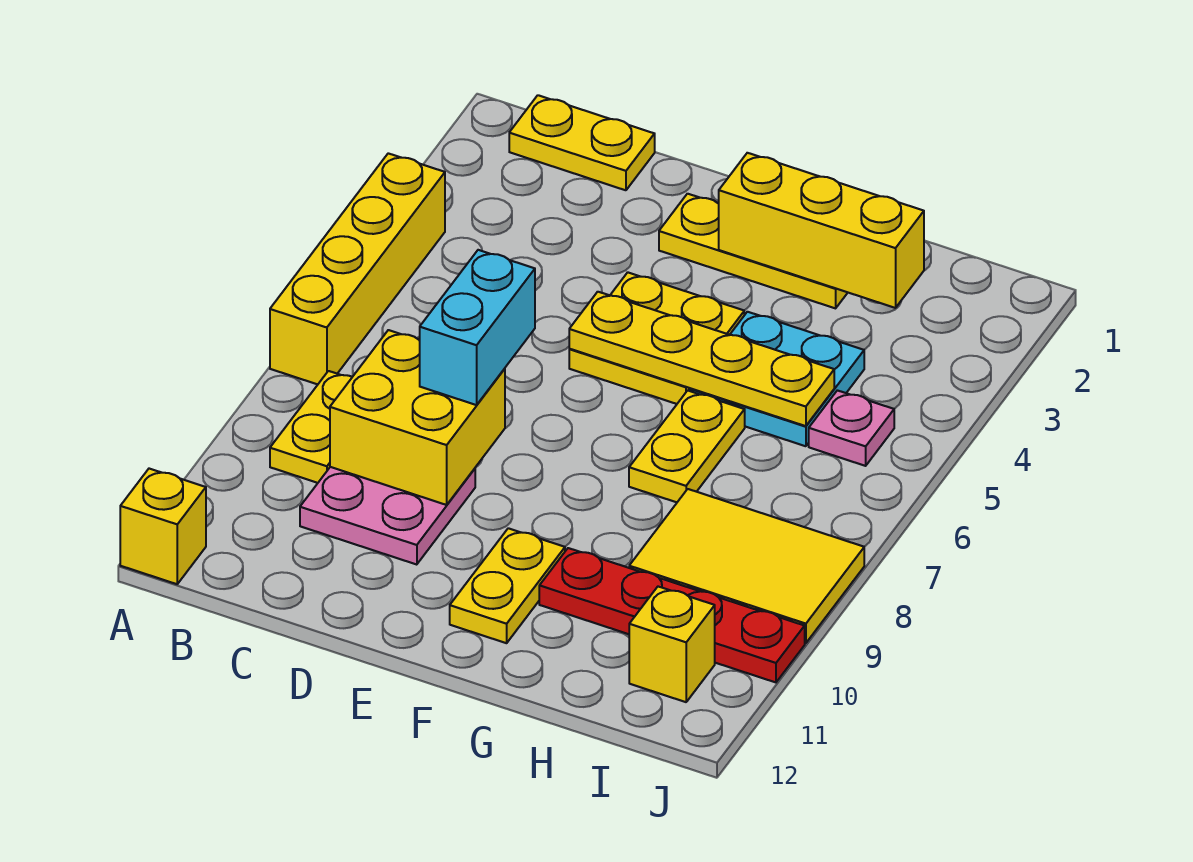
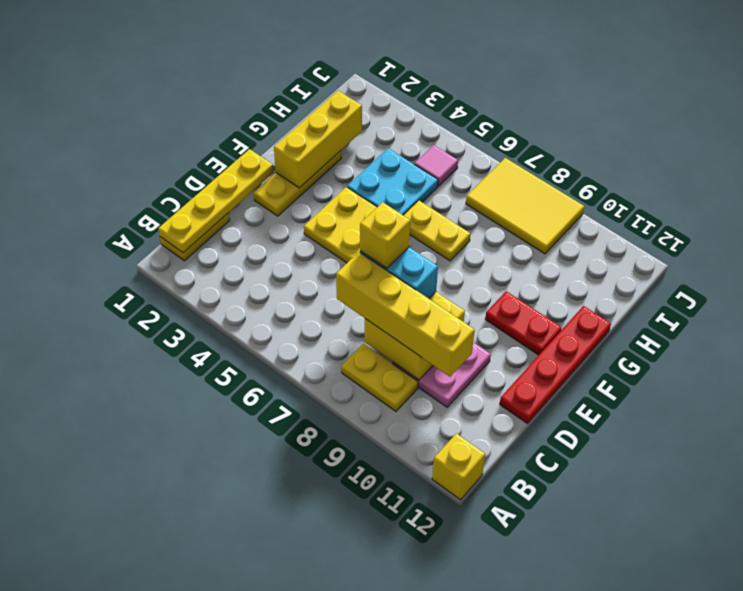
yellow brick A4:A7 level 1 -> yellow brick C7:C10 level 3
yellow plate E5:H5 level 2 -> yellow plate B1:E1 level 2
yellow plate F10:F11 level 1 -> red plate F10:F11 level 1
red plate G10:J10 level 1 -> red plate D12:G12 level 1
yellow tile H8:J9 level 1 -> yellow tile I7:J9 level 1
pink plate I5 level 1 -> pink tile I5 level 1
yellow brick I11 level 1 -> yellow brick D7 level 4

